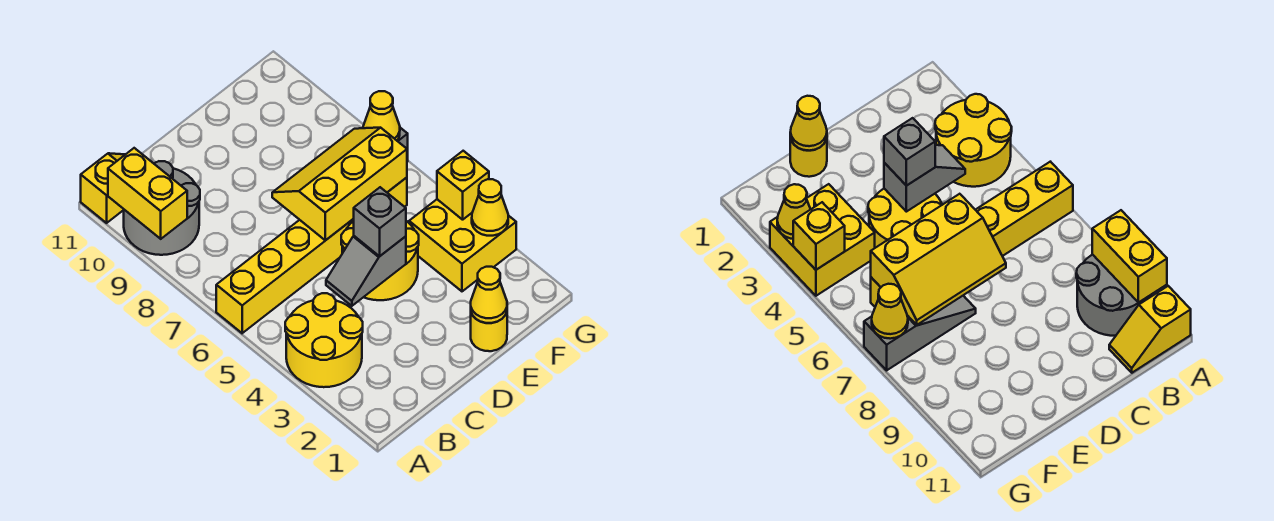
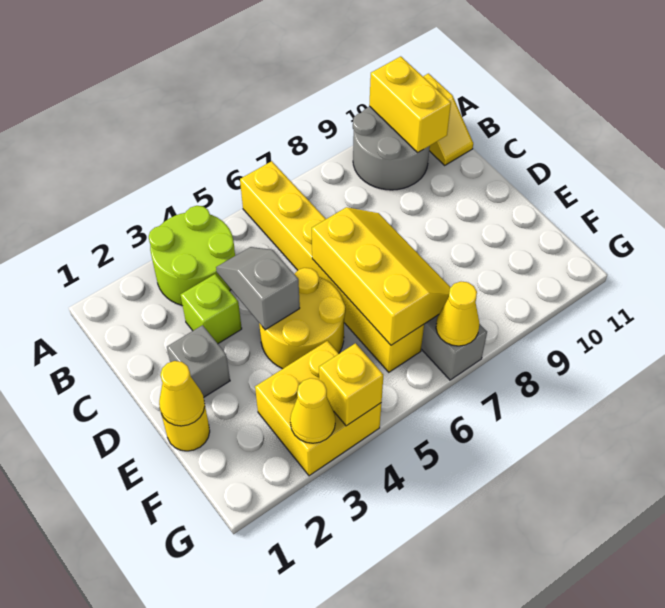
yellow round brick A3:B4 level 1 -> lime round brick A3:B4 level 1
yellow brick A9:A10 level 2 -> yellow brick A10:B10 level 2
none -> lime brick C3 level 1
grey brick D4 level 3 -> grey brick D2 level 1

